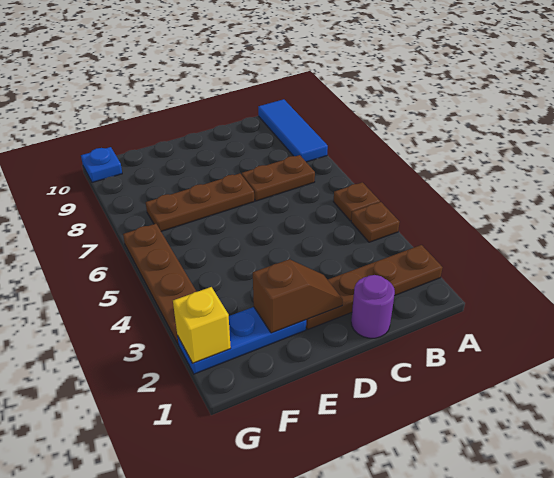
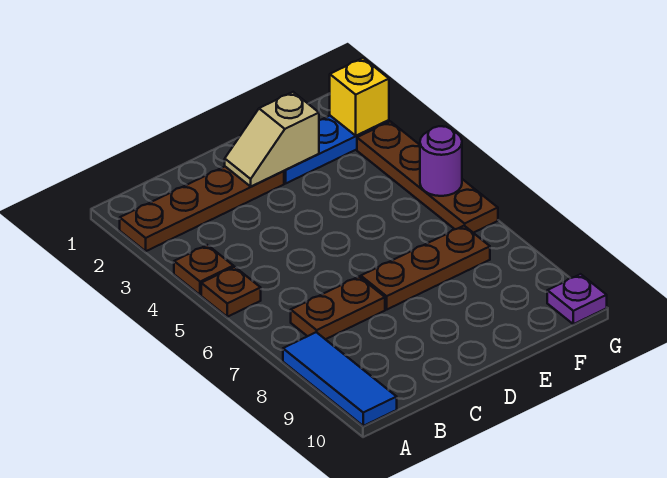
purple round brick C1 level 1 -> purple round brick G5 level 2
brown slope D2:E2 level 2 top E -> tan slope D2:E2 level 2 top E
blue plate G10 level 1 -> purple plate G10 level 1

